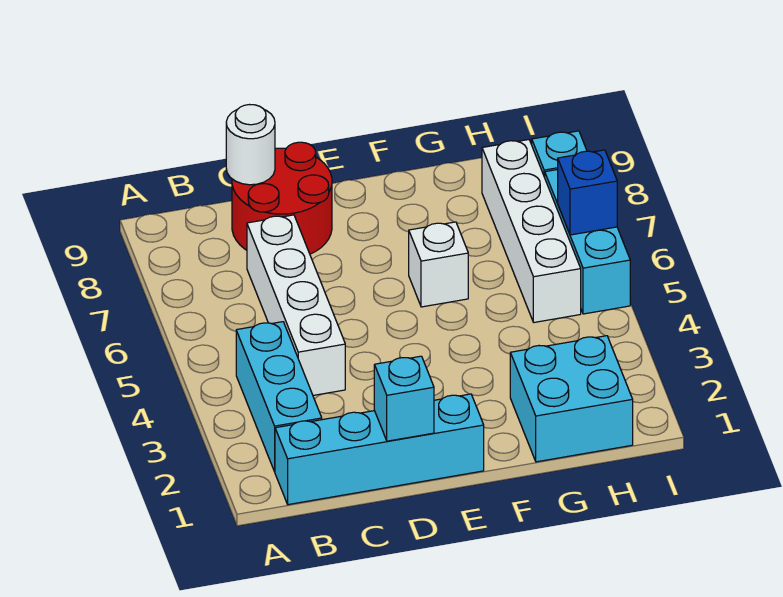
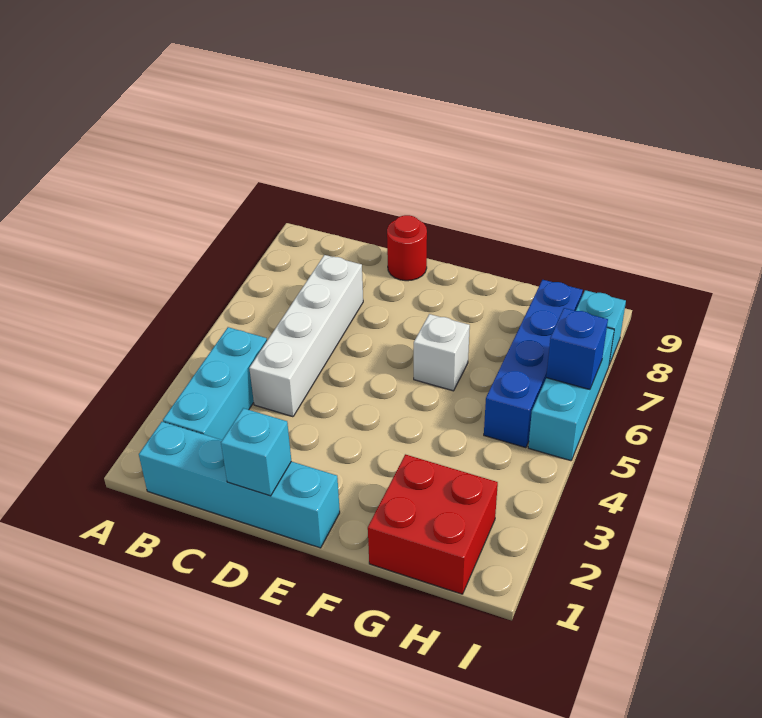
red round brick C8:D9 level 1 -> red round brick D9 level 1
white round brick C9 level 2 -> none
cyan brick G1:H2 level 1 -> red brick G1:H2 level 1
white brick H5:H8 level 1 -> blue brick H5:H8 level 1

